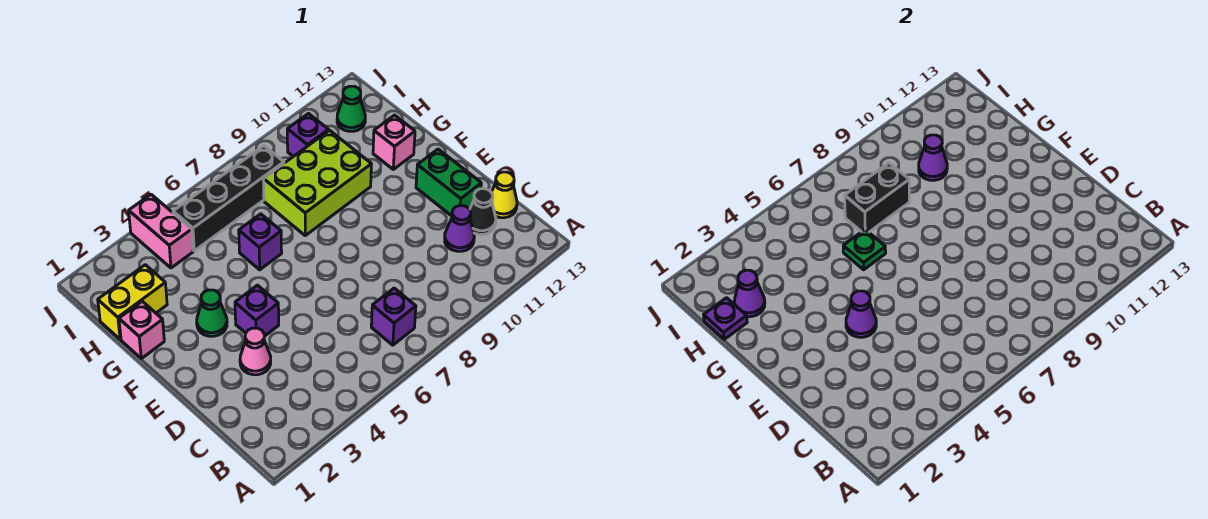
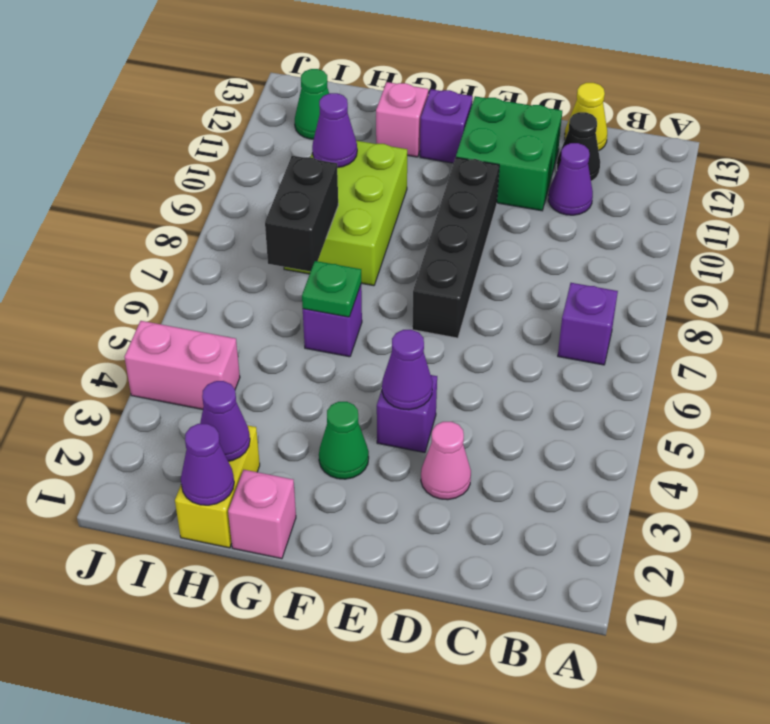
green brick D12:E12 level 1 -> green brick D11:E12 level 1
purple plate H1 level 2 -> purple cone H1 level 2
black brick I5:I8 level 1 -> black brick E7:E10 level 1
purple brick I10 level 1 -> purple brick F12 level 1

